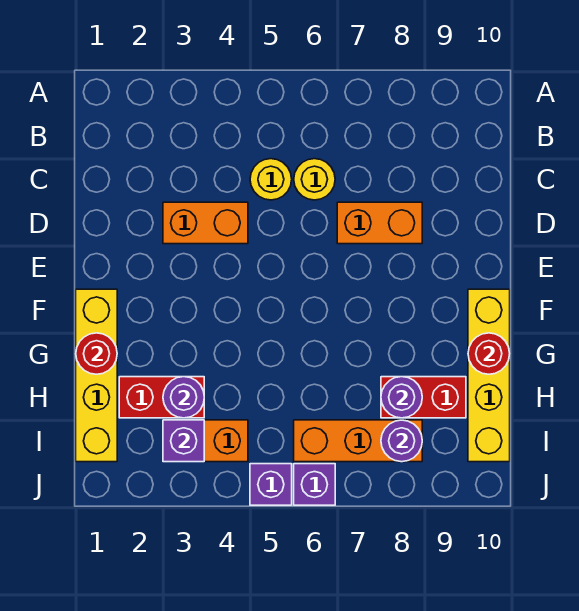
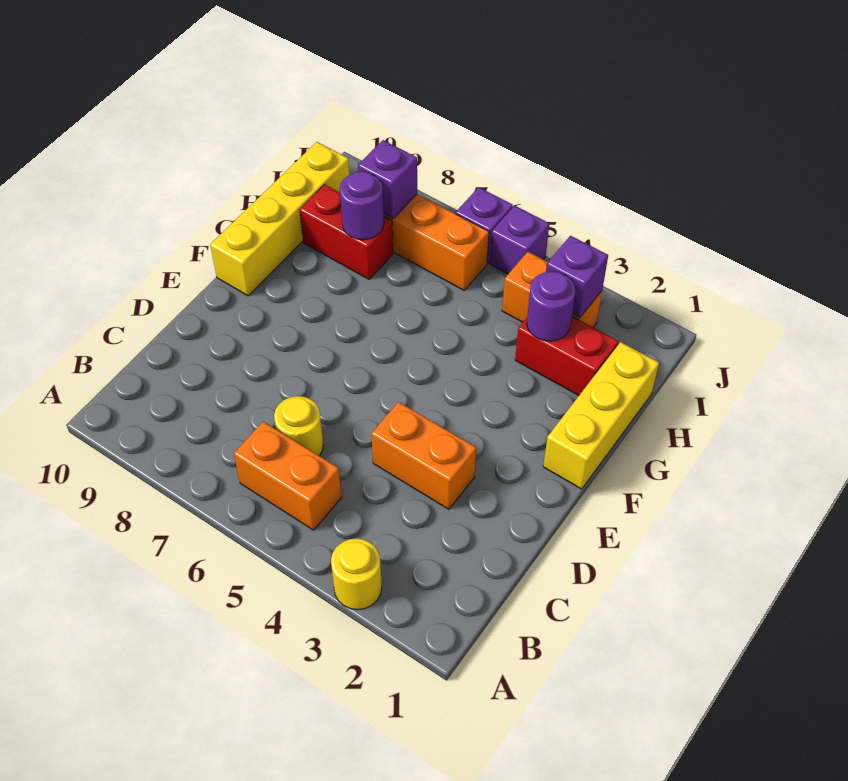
yellow round brick C5 level 1 -> yellow round brick A3 level 1
orange brick D7:D8 level 1 -> orange brick B5:B6 level 1
yellow brick F1:I1 level 1 -> yellow brick F1:H1 level 1
red round brick G1 level 2 -> none
red round brick G10 level 2 -> none
purple round brick I8 level 2 -> purple brick I8 level 2

